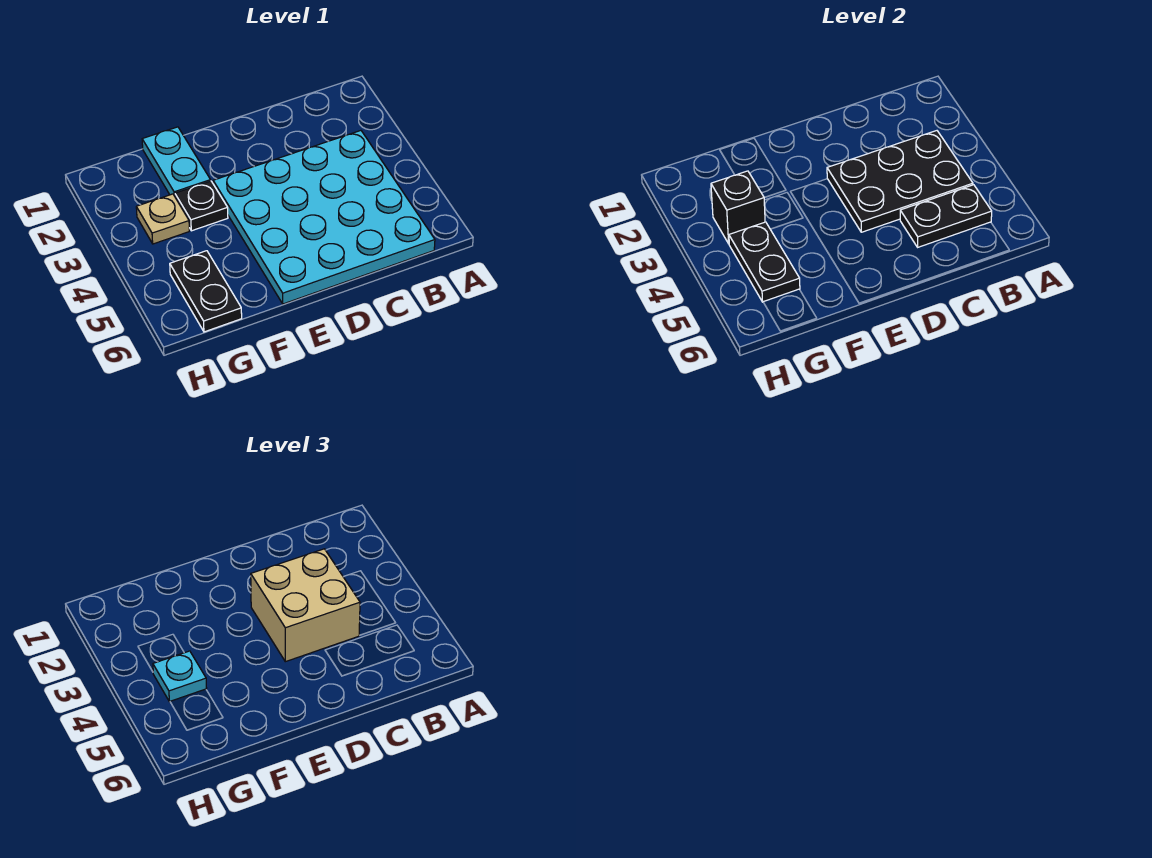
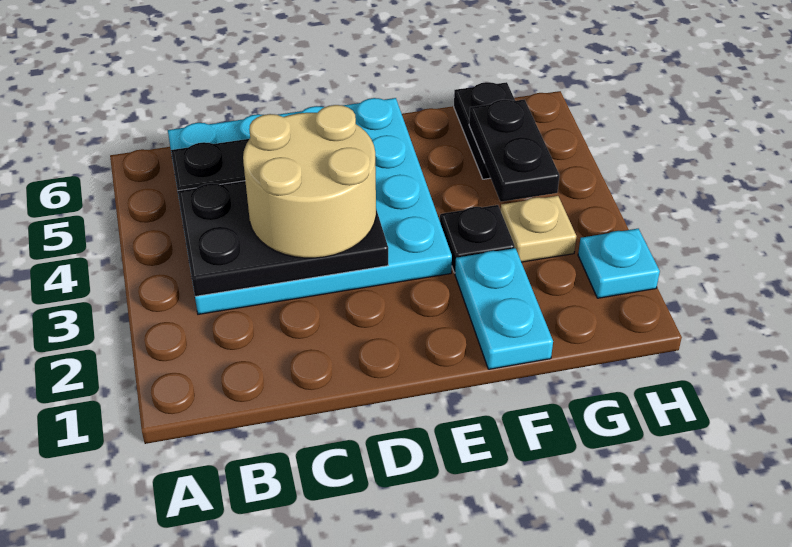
tan brick C3:D4 level 3 -> tan round brick C3:D4 level 3
black brick G3 level 2 -> none
cyan plate G4 level 3 -> cyan plate H2 level 1

